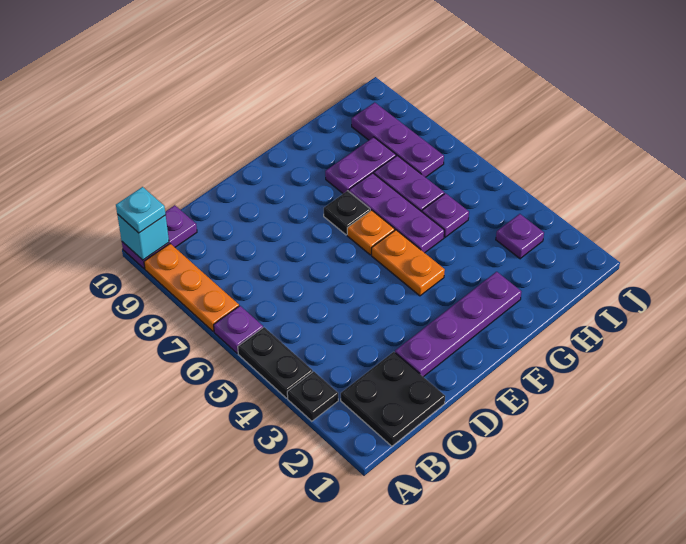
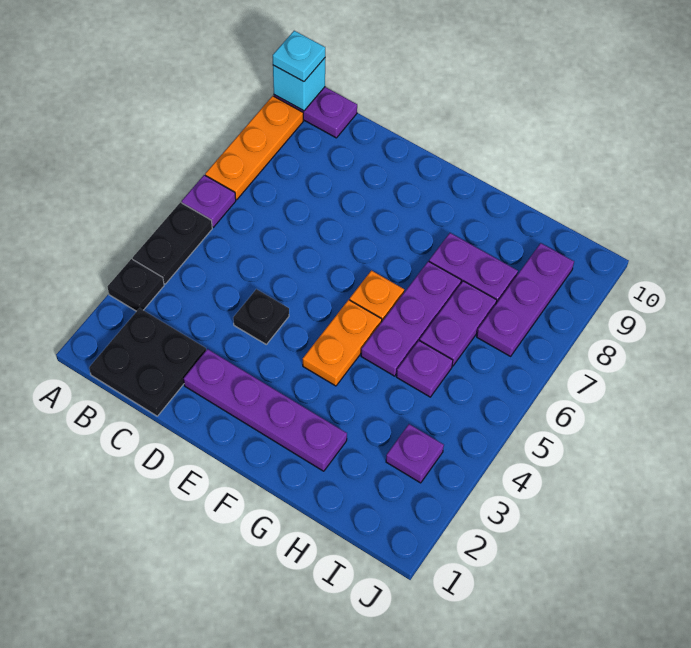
black plate F7 level 1 -> black plate D4 level 1

